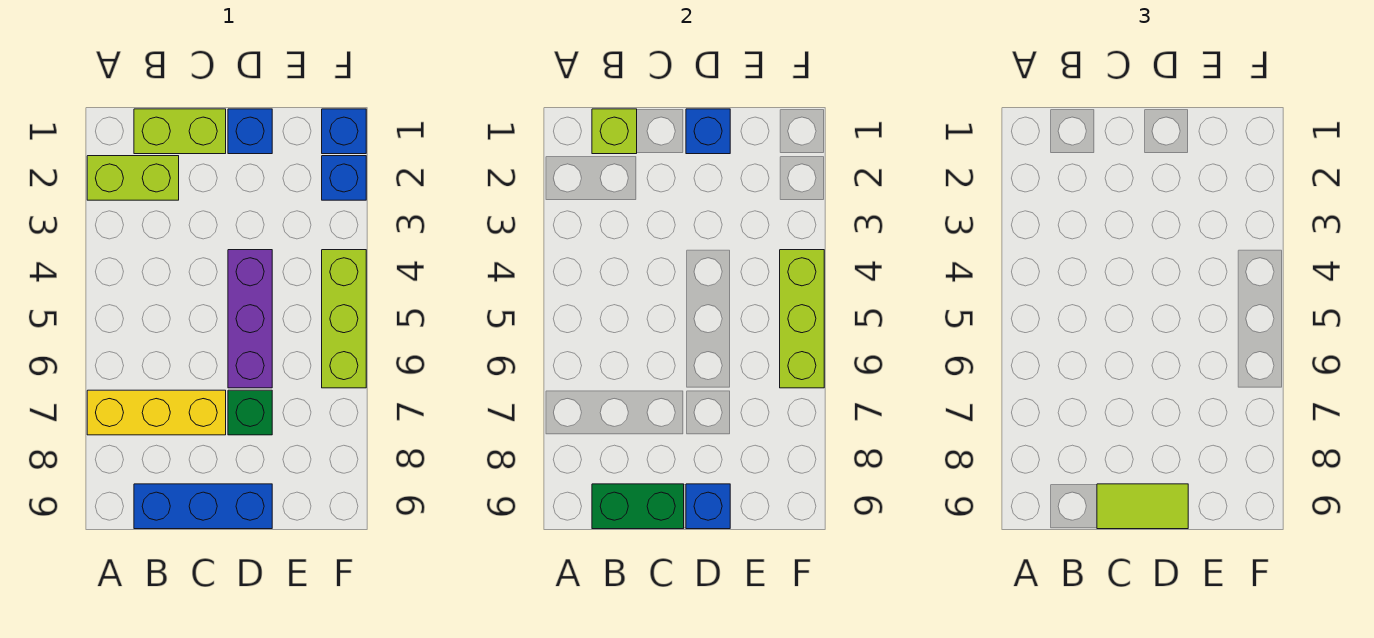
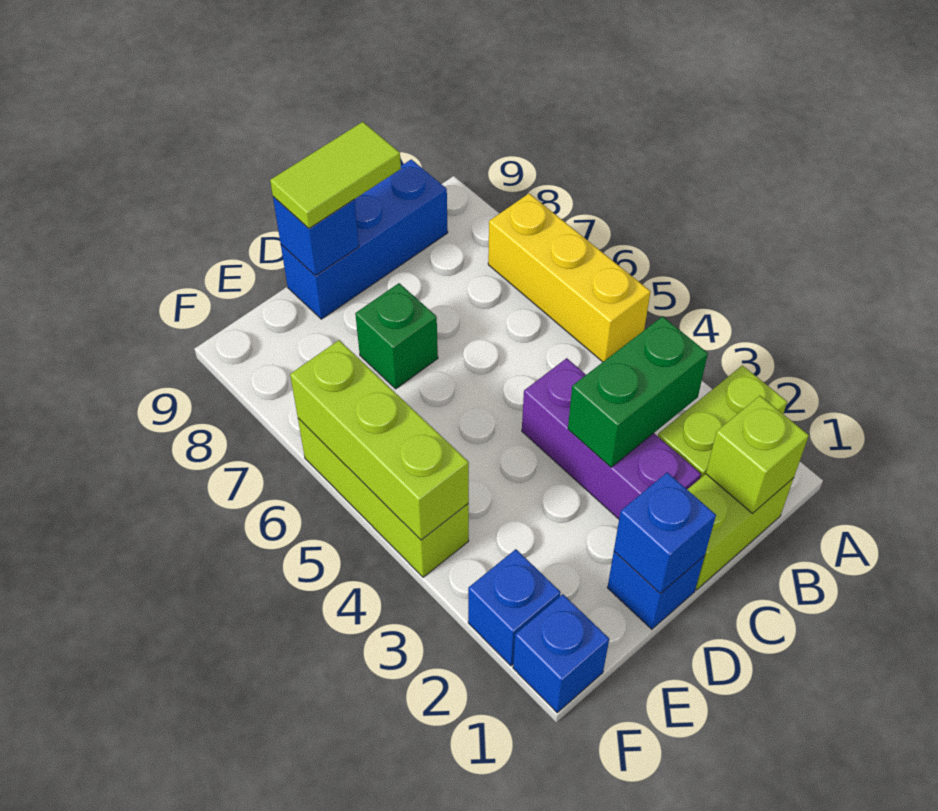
yellow brick A7:C7 level 1 -> yellow brick A5:A7 level 1
green brick B9:C9 level 2 -> green brick B3:C3 level 2
purple brick D4:D6 level 1 -> purple brick C2:C4 level 1

